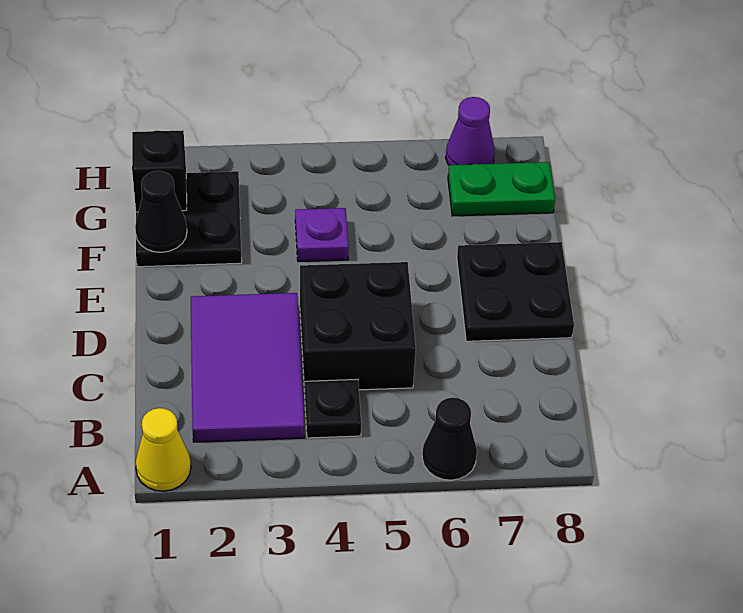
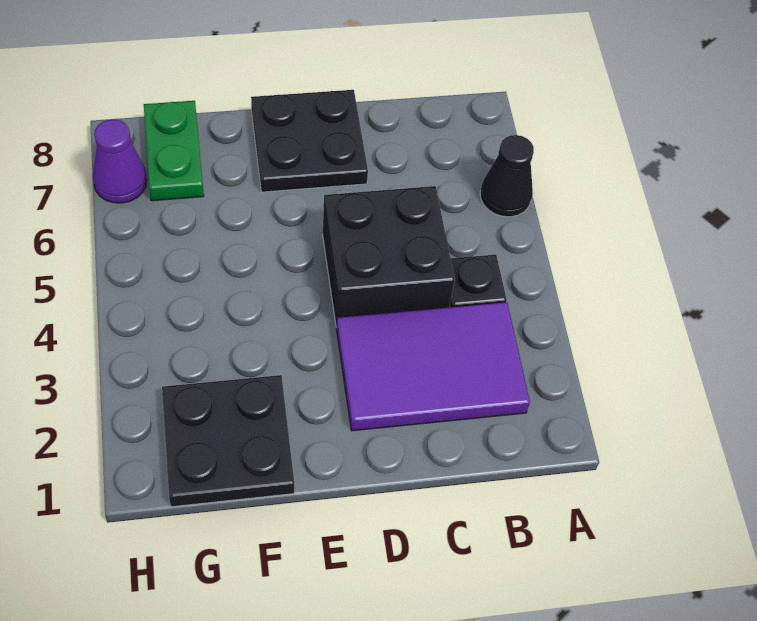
yellow cone A1 level 1 -> none
black cone F1 level 2 -> none
purple plate F4 level 1 -> none
black brick G1 level 2 -> none

